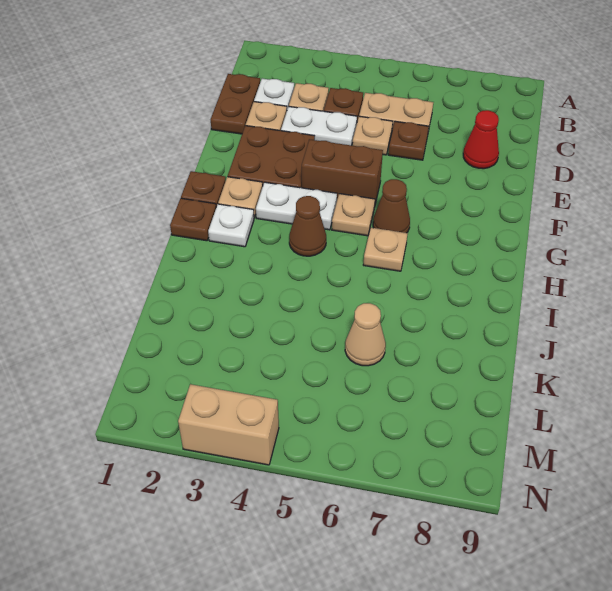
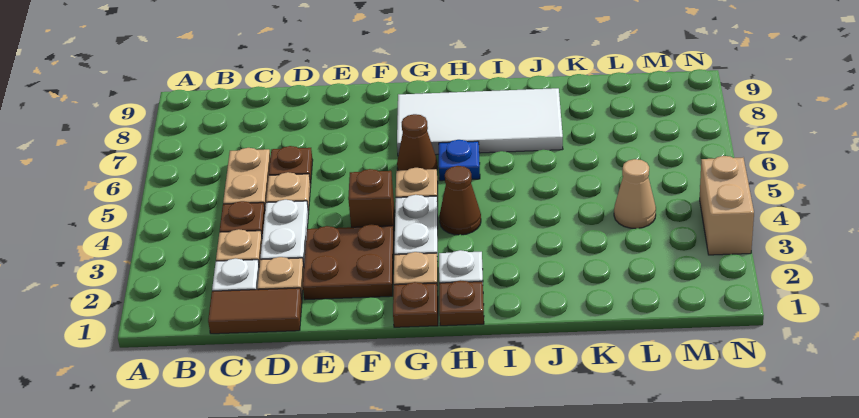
brown plate C1:D1 level 1 -> brown tile C1:D1 level 1
red cone D8 level 1 -> none
brown brick F4:F5 level 1 -> brown brick F4 level 1
none -> white tile G7:J8 level 1
tan plate H6 level 1 -> blue plate H6 level 1
tan cone K6 level 1 -> tan cone L4 level 1

